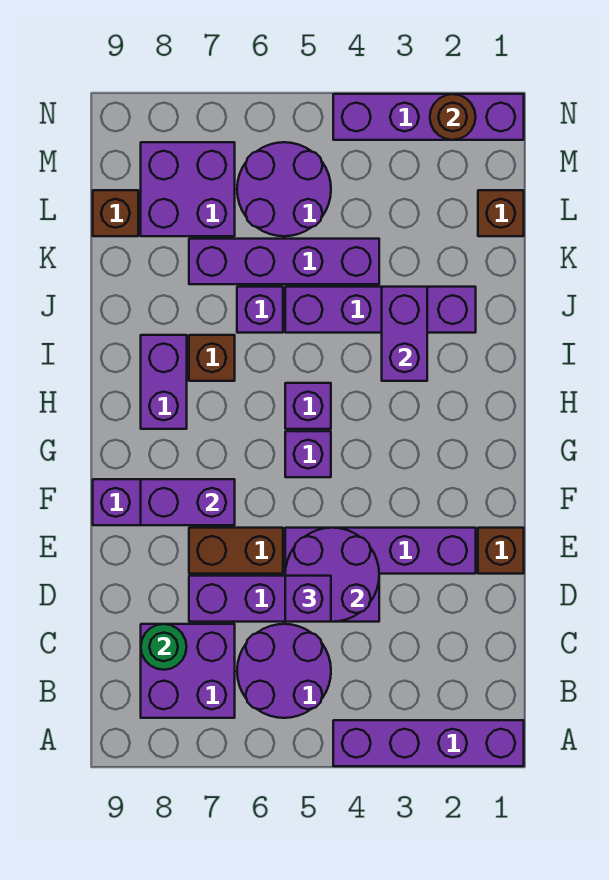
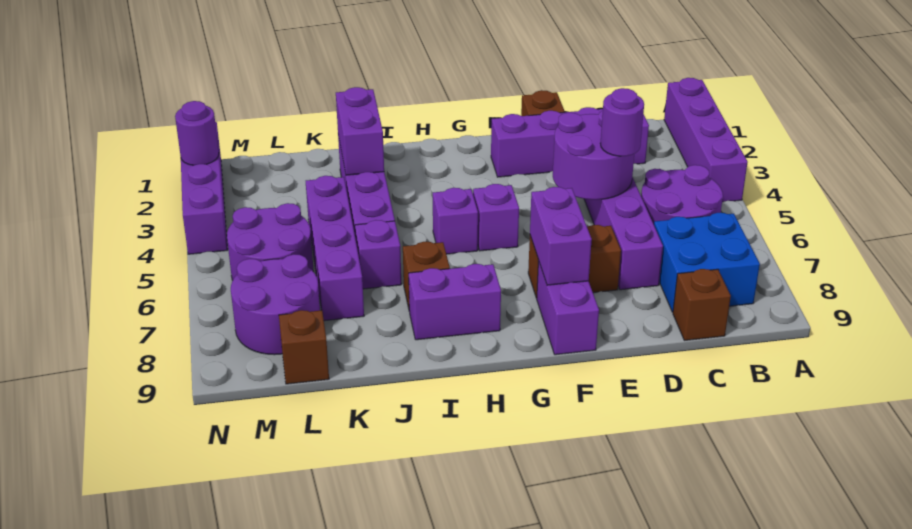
purple brick B7:C8 level 1 -> blue brick B7:C8 level 1
green round brick C8 level 2 -> none
purple brick D5 level 3 -> purple round brick D5 level 3
purple brick E2:E5 level 1 -> purple brick C2:F2 level 1
brown brick E6:E7 level 1 -> brown brick E7:F7 level 1
purple brick I3:J3 level 2 -> purple brick J2:J3 level 2
brown brick L1 level 1 -> brown brick C9 level 1
purple brick L7:M8 level 1 -> purple round brick L7:M8 level 1
brown round brick N2 level 2 -> purple round brick N2 level 2

